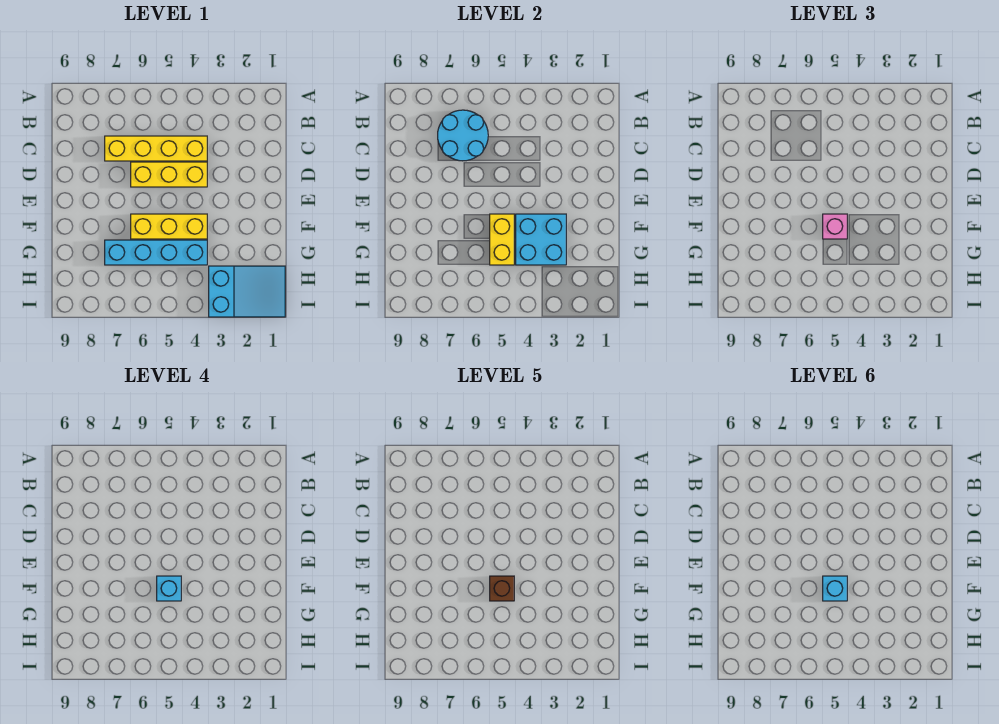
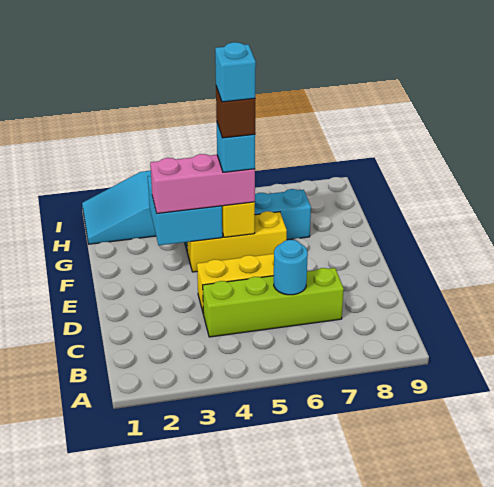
cyan round brick B6:C7 level 2 -> cyan round brick C6 level 2
yellow brick C4:C7 level 1 -> lime brick C4:C7 level 1
pink brick F5 level 3 -> pink brick F3:F5 level 3

